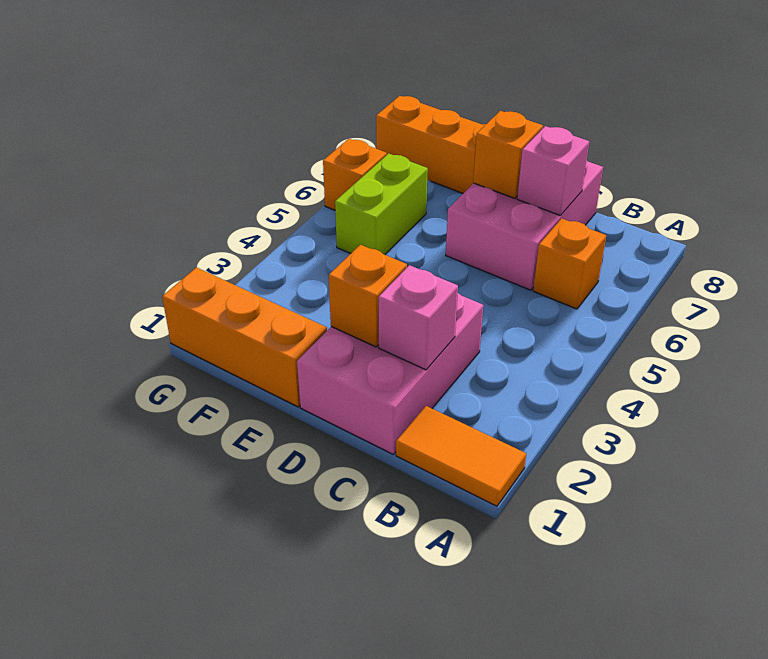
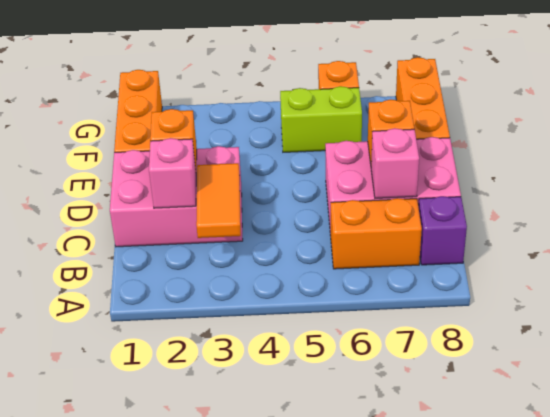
orange tile A1:B1 level 1 -> orange tile B3:C3 level 2
orange brick B6 level 1 -> orange brick B6:B7 level 1
none -> purple brick B8 level 1

